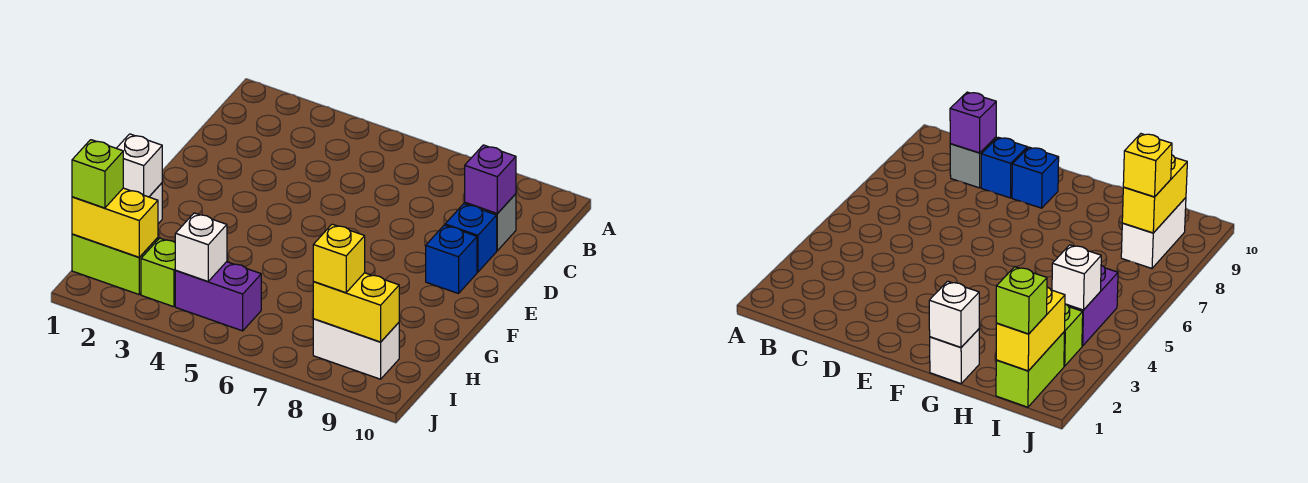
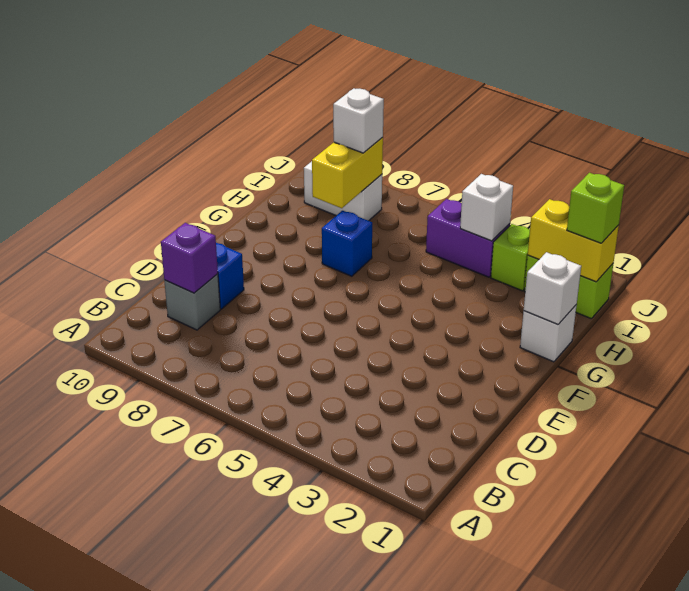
blue brick E9 level 1 -> blue brick G7 level 1
yellow brick I8:I9 level 2 -> yellow brick H8:I8 level 2
yellow brick I8 level 3 -> white brick I8 level 3

